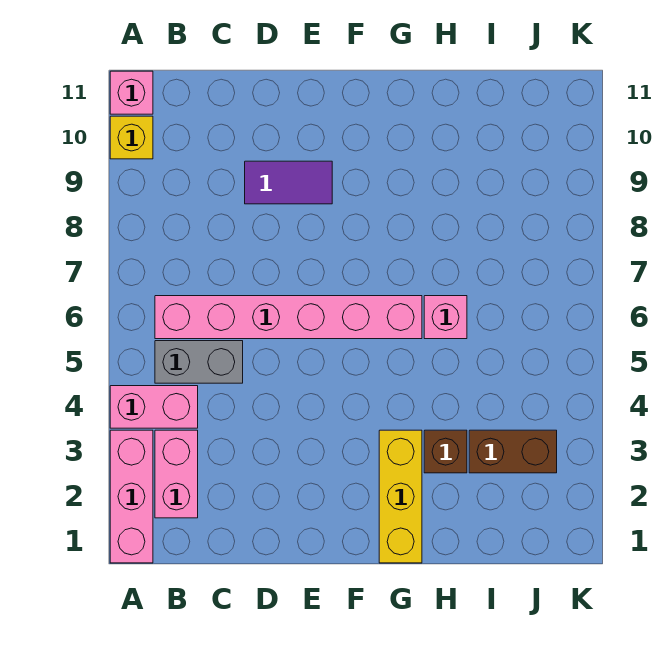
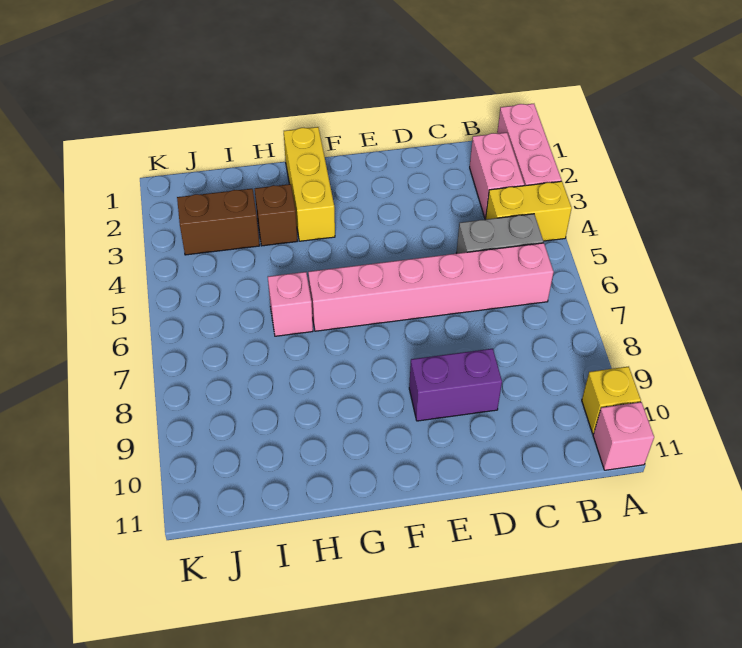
pink brick A4:B4 level 1 -> yellow brick A4:B4 level 1
purple tile D9:E9 level 1 -> purple brick D9:E9 level 1

